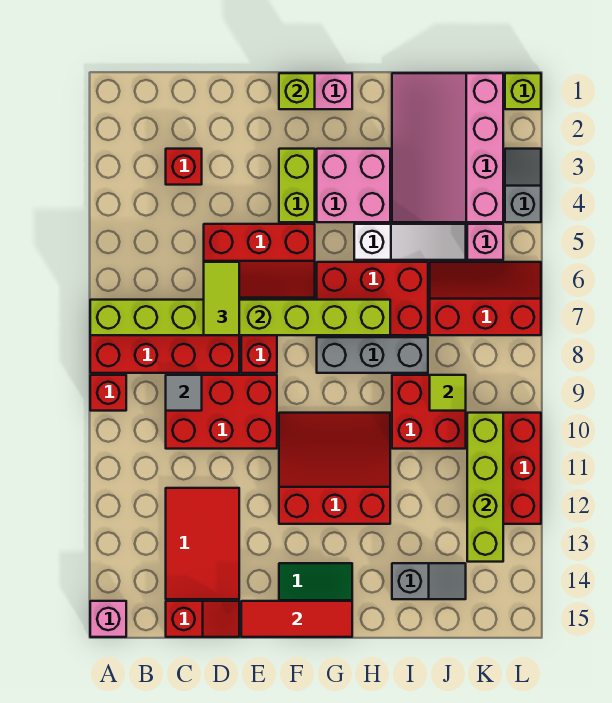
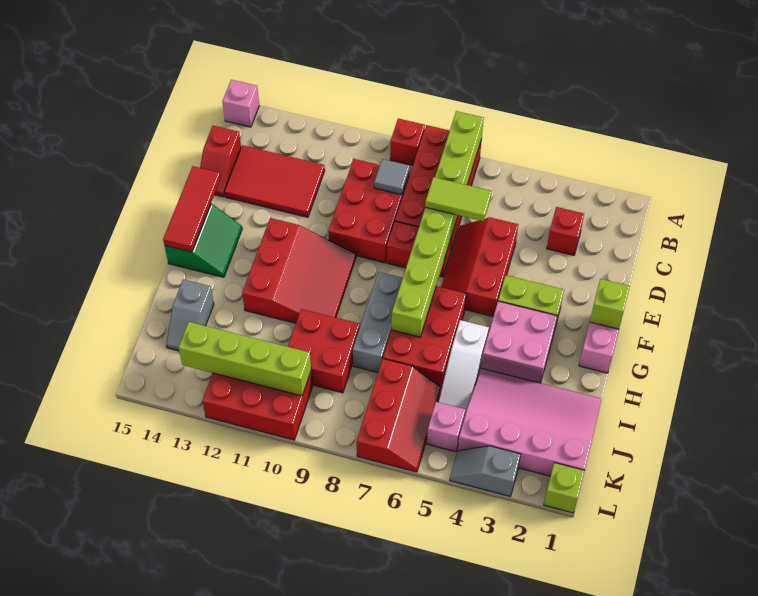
lime tile J9 level 2 -> none
grey slope L3:L4 level 1 top 4 -> grey slope L3:L4 level 1 top 3

